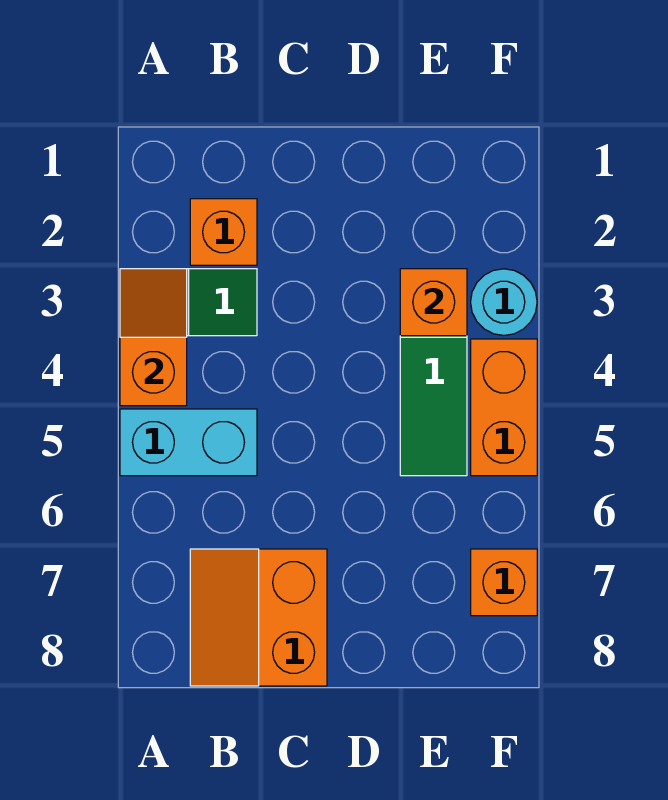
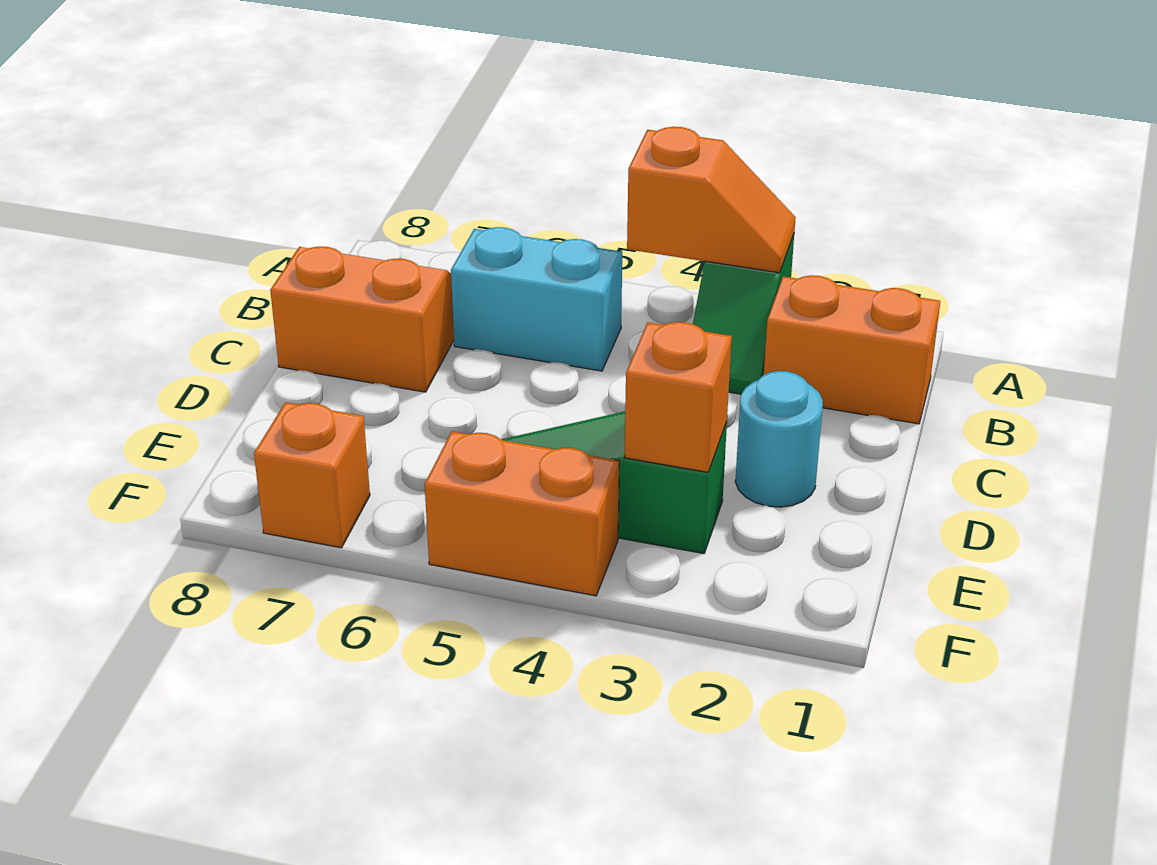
cyan brick A5:B5 level 1 -> cyan brick B5:B6 level 1
orange brick B2 level 1 -> orange brick B1:B2 level 1
cyan round brick F3 level 1 -> cyan round brick D2 level 1

